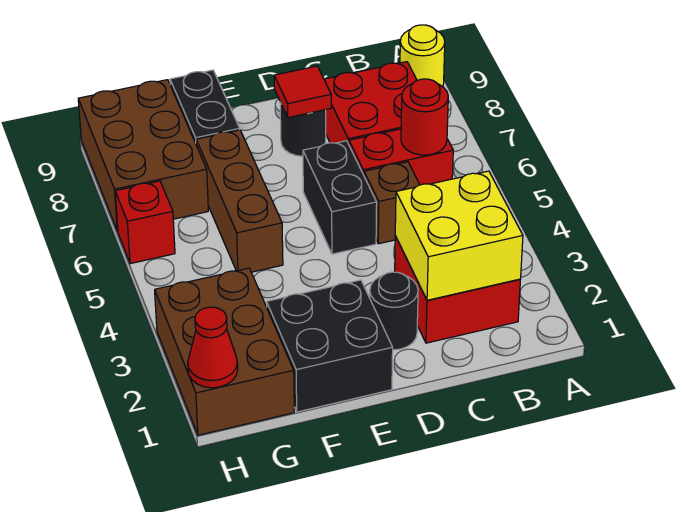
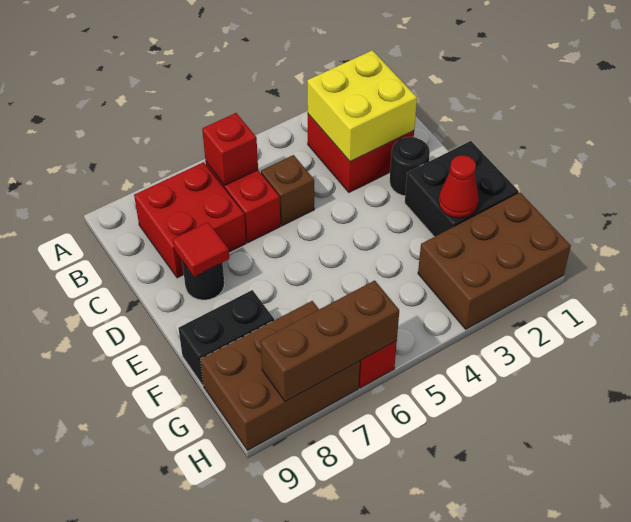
yellow round brick A9 level 1 -> none
red round brick B6 level 2 -> red brick B6 level 2
black brick D5:D6 level 1 -> none
brown brick F5:F7 level 1 -> brown brick H6:H8 level 2
red cone H1 level 2 -> red cone F2 level 2

